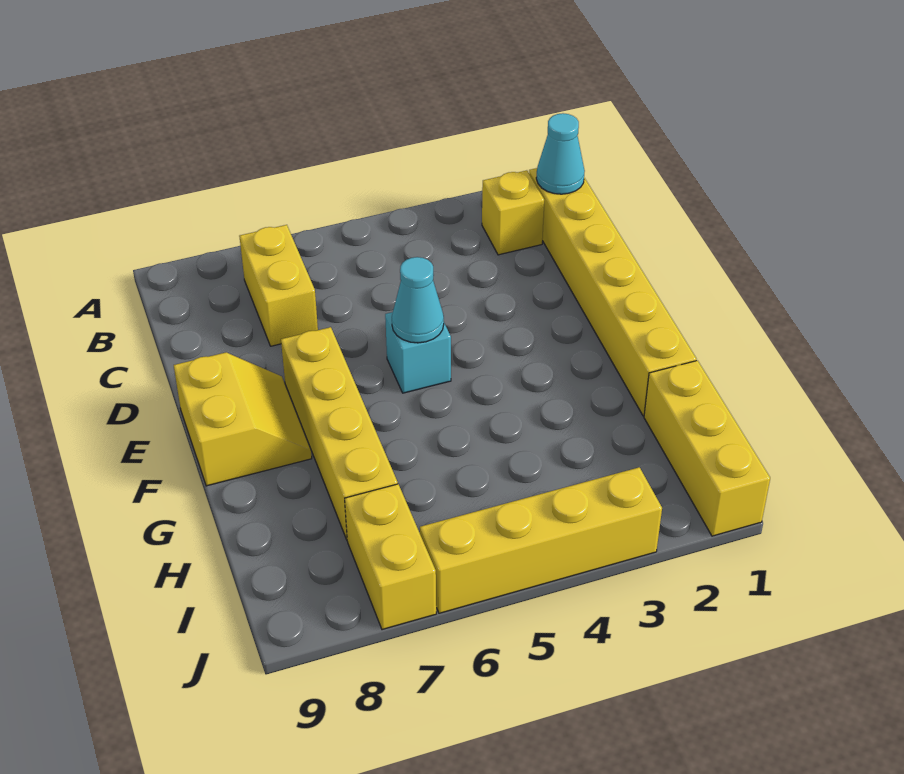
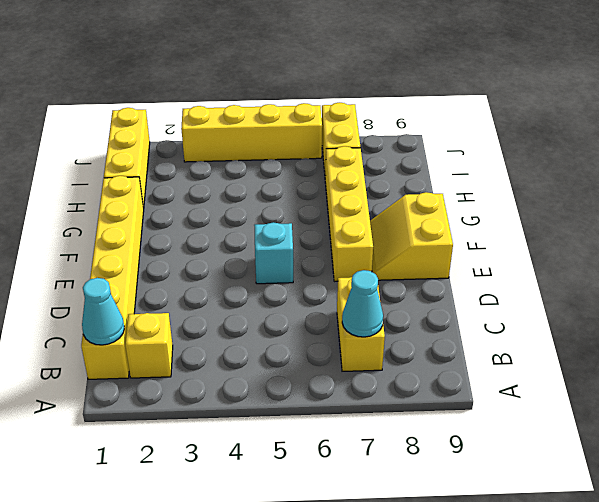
cyan cone E5 level 2 -> cyan cone B7 level 2

